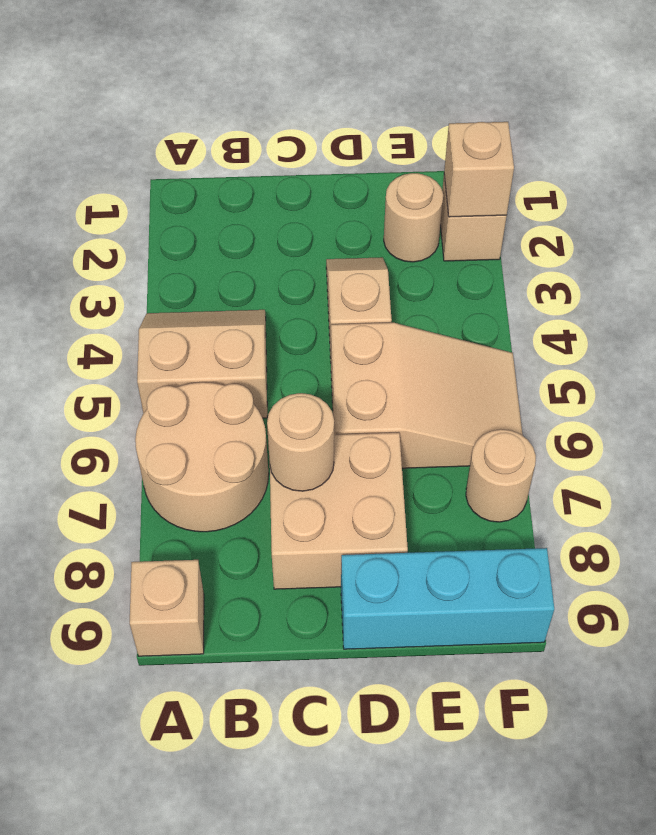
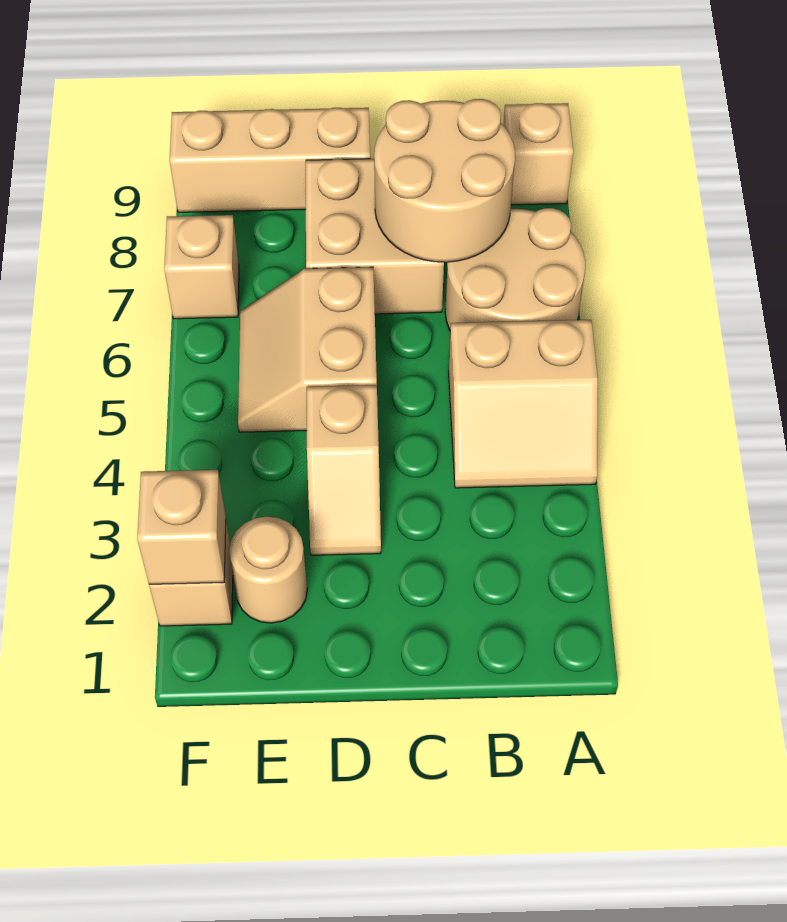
tan round brick C7 level 2 -> tan round brick B7:C8 level 2
tan slope D5:F6 level 1 top D -> tan slope D5:E6 level 1 top D
cyan brick D9:F9 level 1 -> tan brick D9:F9 level 1
tan round brick F7 level 1 -> tan brick F7 level 1

